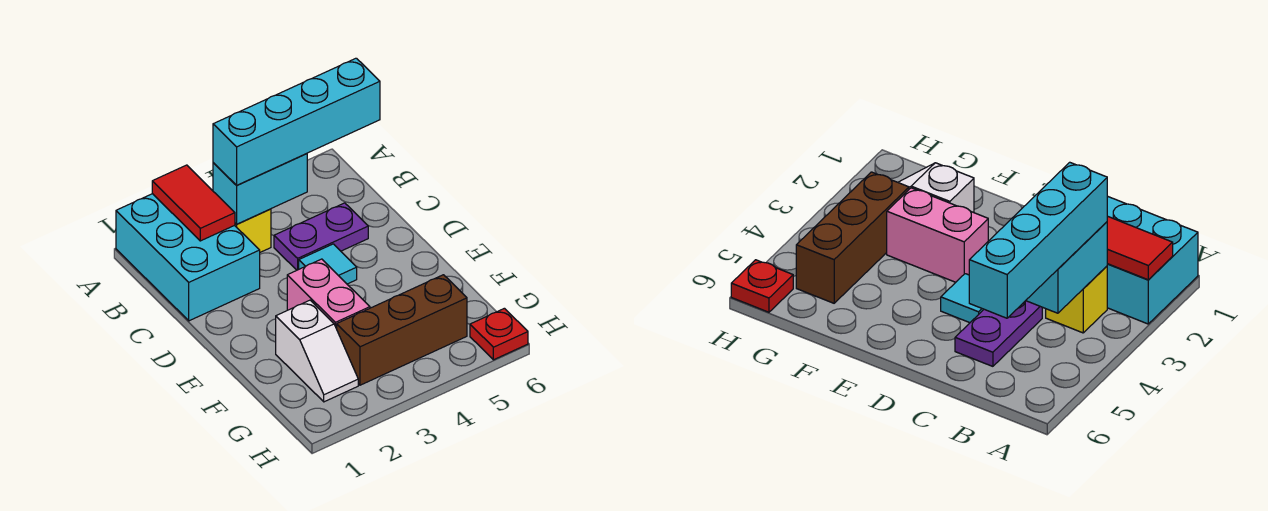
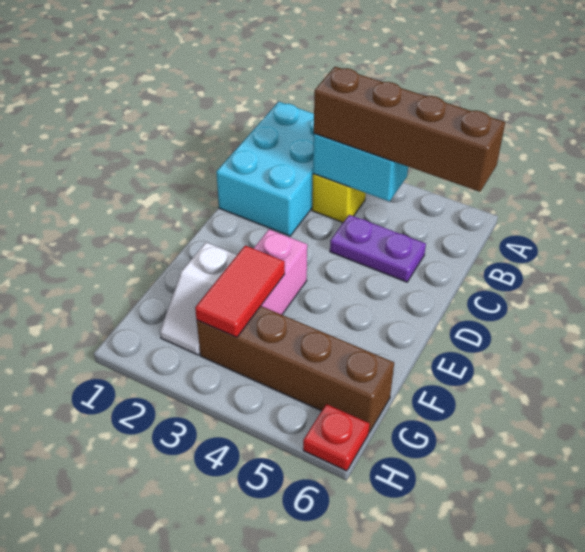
red tile A2:B2 level 2 -> red tile F3:G3 level 2
cyan brick B3:B6 level 3 -> brown brick B3:B6 level 3
cyan tile D4 level 1 -> none
brown brick G3:G5 level 1 -> brown brick G3:G6 level 1

